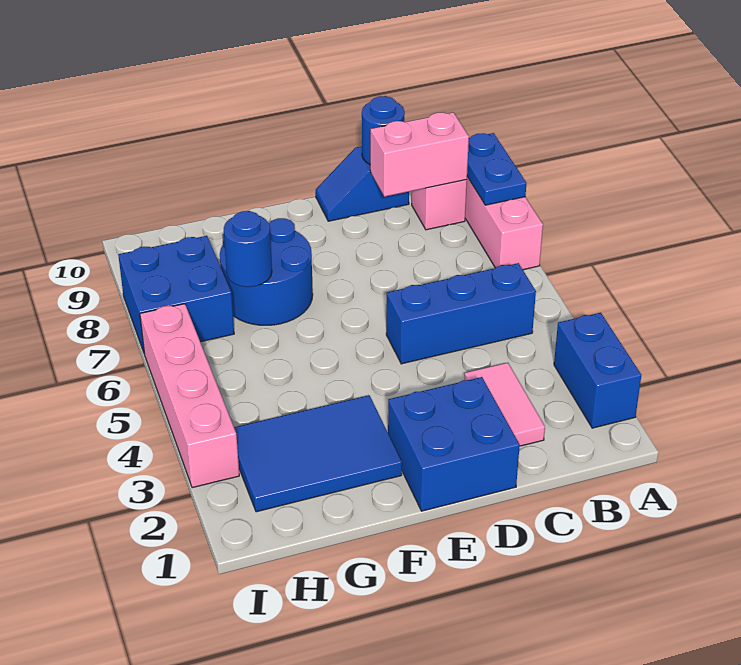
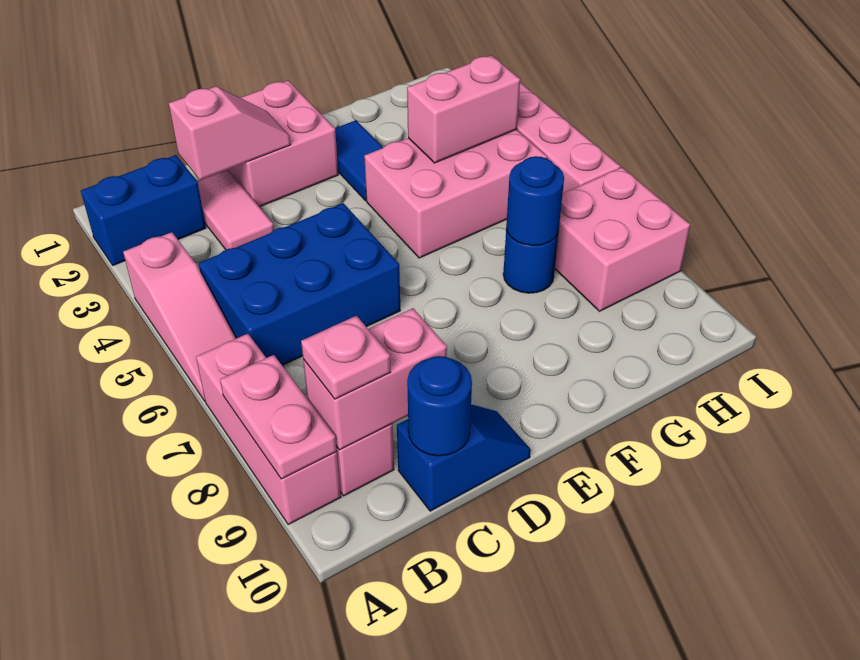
blue brick A2:A3 level 1 -> blue brick A2:B2 level 1
none -> pink slope A4:A6 level 1 top 4
blue plate A8:A9 level 2 -> pink plate A8:A9 level 2
blue brick B5:D5 level 1 -> blue brick B5:D6 level 1
none -> pink plate B9 level 3
none -> pink slope C2:D2 level 2 top C
blue brick D1:E2 level 1 -> pink brick D1:E2 level 1
blue tile F2:H3 level 1 -> blue tile F2:F3 level 1
none -> pink brick F4:H5 level 1
blue round brick F7:G8 level 1 -> blue round brick G7 level 1
none -> pink brick G4:H4 level 2
blue brick H7:I8 level 1 -> pink brick H7:I8 level 1

